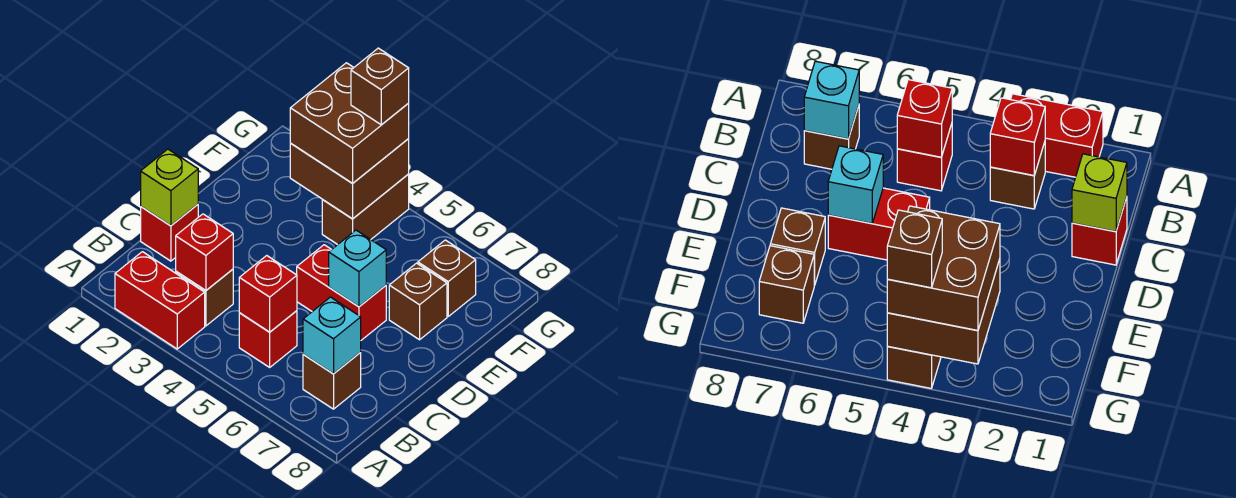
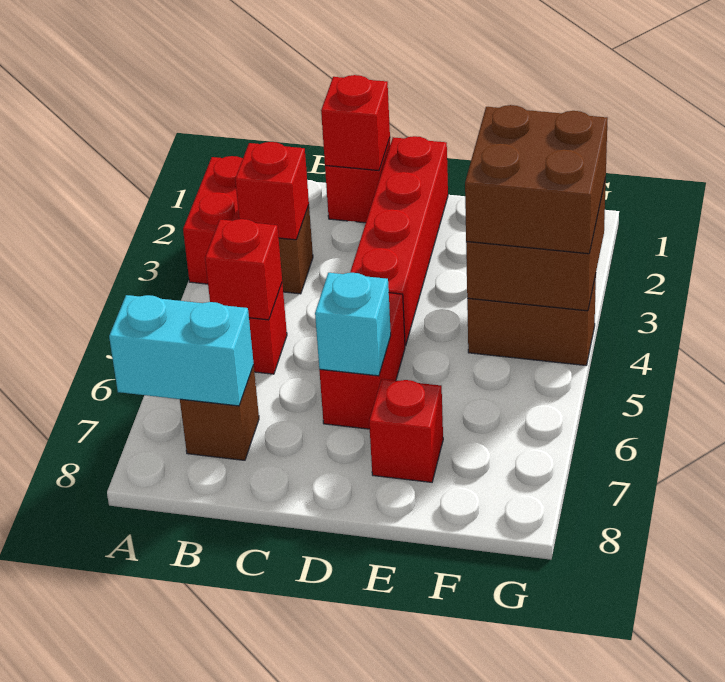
cyan brick B7 level 2 -> cyan brick A7:B7 level 2
lime brick C1 level 2 -> red brick C1 level 2
none -> red brick D1:D4 level 1
brown brick E7 level 1 -> red brick E7 level 1
brown brick F7 level 1 -> none
brown brick G4 level 4 -> none

